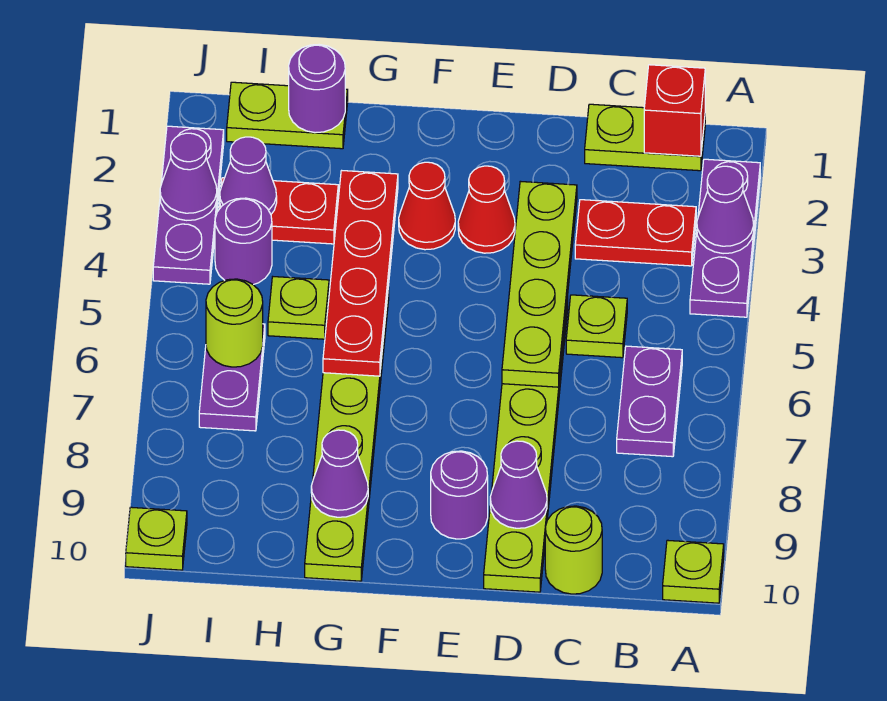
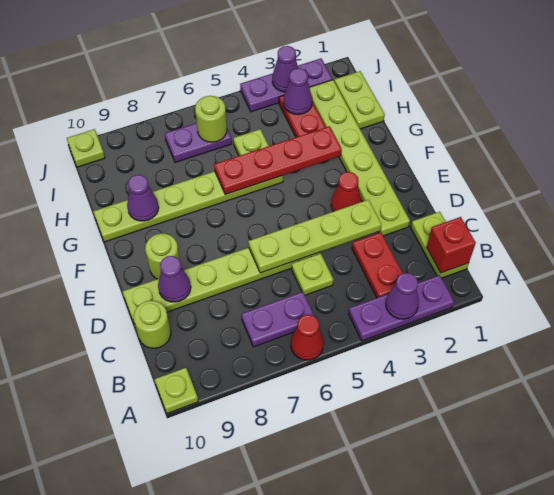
none -> lime plate D2:I2 level 1
purple round brick E9 level 1 -> lime round brick E9 level 1
red cone F3 level 1 -> red cone A6 level 1
purple round brick H1 level 2 -> none
purple round brick I4 level 1 -> none

